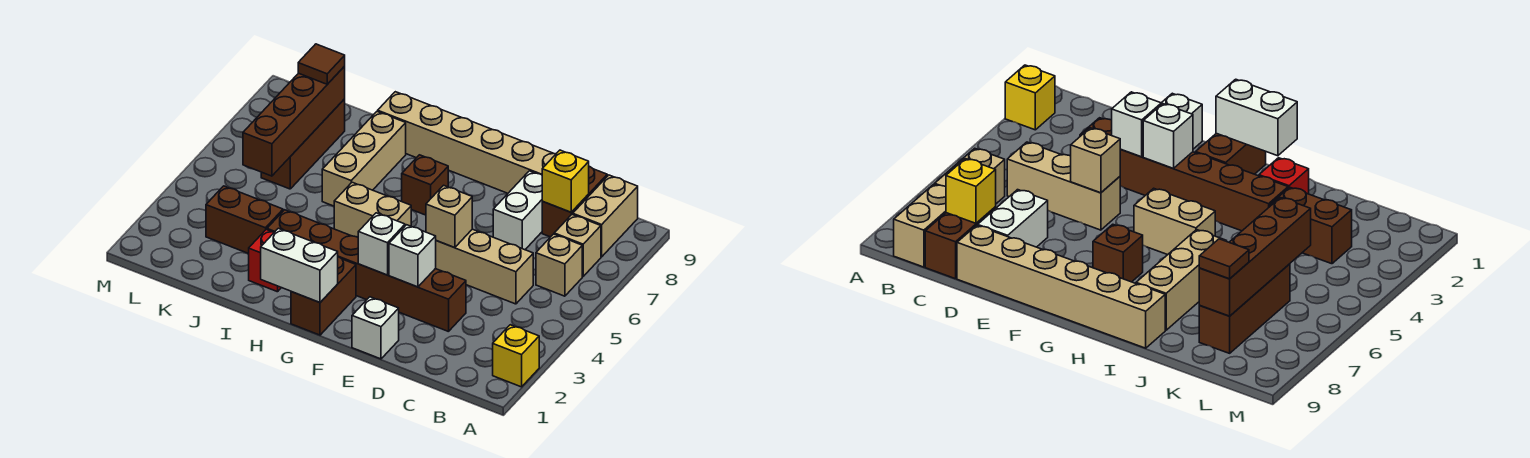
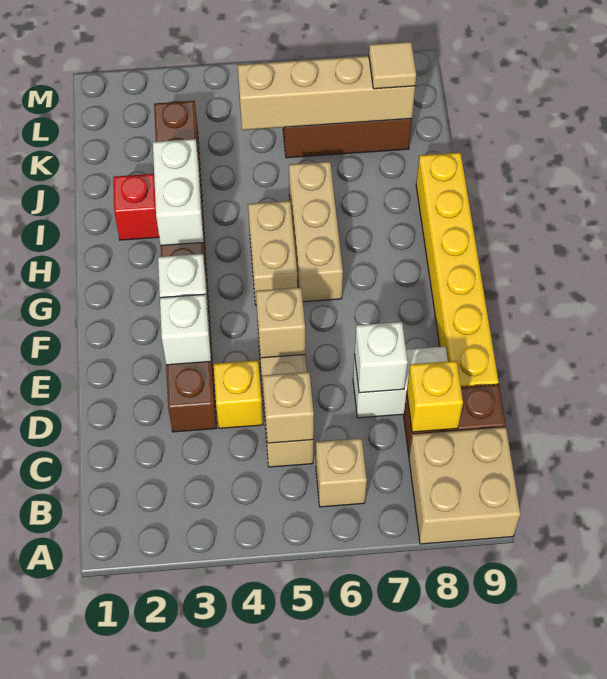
yellow brick A2 level 1 -> yellow brick D4 level 1
tan brick B7 level 1 -> tan brick C5 level 2
tan brick B8:B9 level 1 -> tan brick A8:B9 level 1
tan brick D9:I9 level 1 -> yellow brick D9:I9 level 1
white brick E1 level 1 -> white brick D7 level 2
brown brick G1:G2 level 1 -> none
white brick G1:H1 level 2 -> white brick H3:I3 level 2
brown brick G7 level 1 -> none
tan brick I6:I8 level 1 -> tan brick G6:I6 level 1
brown brick K5:K8 level 2 -> tan brick K5:K8 level 2
brown tile K8 level 3 -> tan tile K8 level 3

